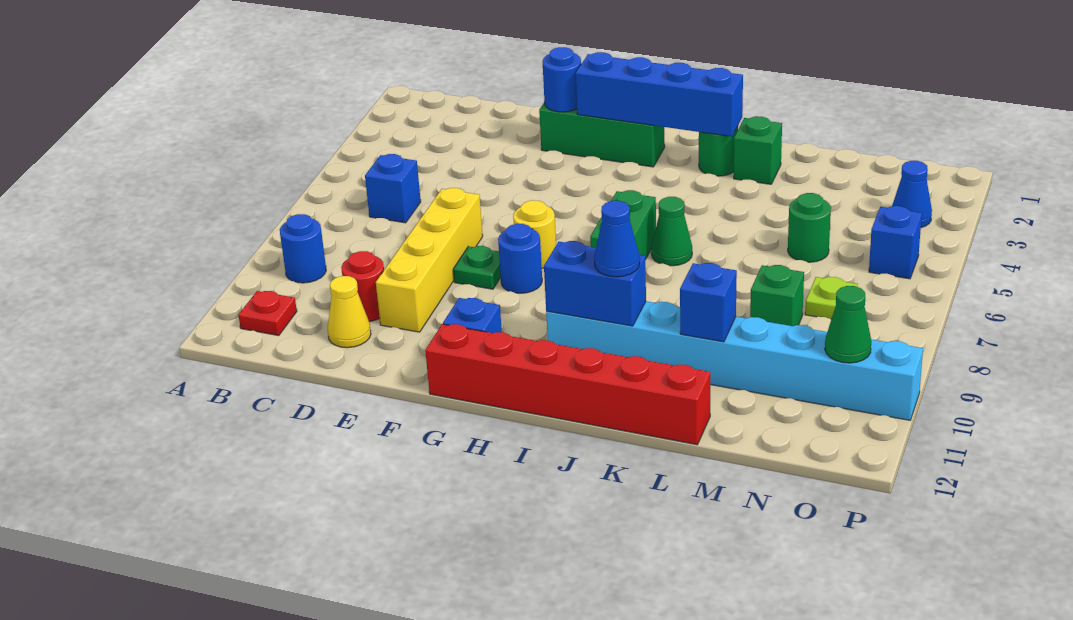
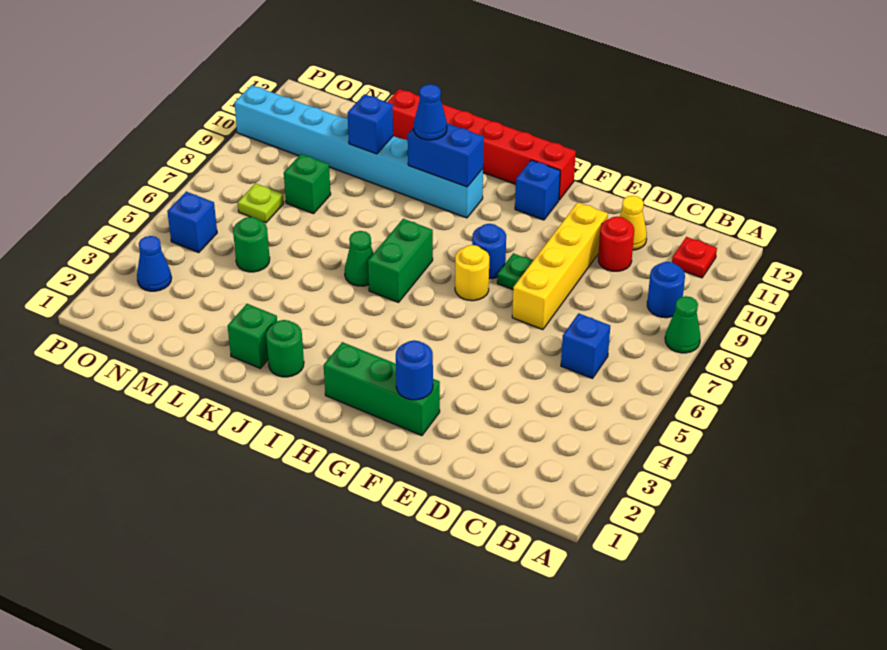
blue brick G2:J2 level 2 -> none
green cone O10 level 2 -> green cone A8 level 1

